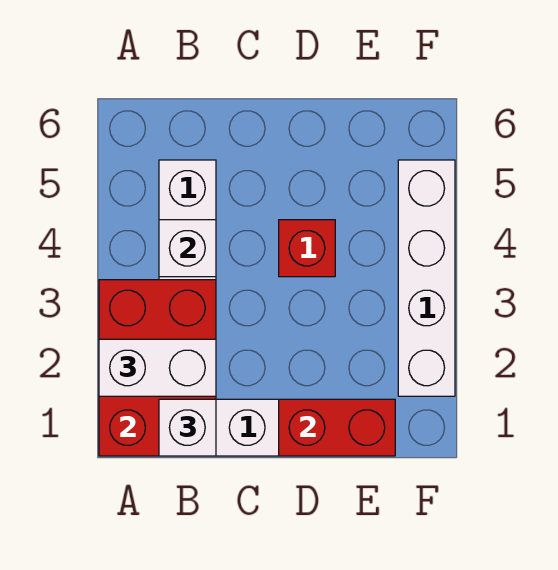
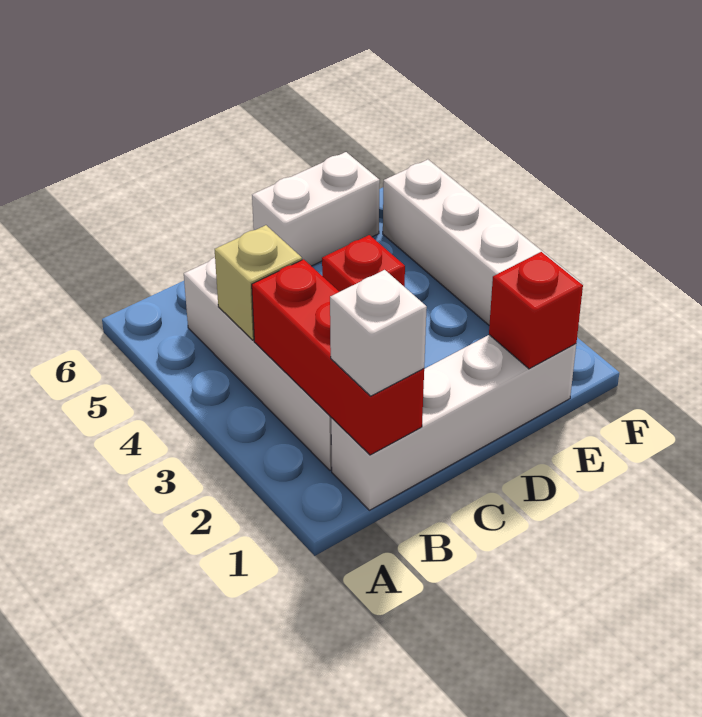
red brick A1:B3 level 2 -> red brick B1:B3 level 2
white brick A2:B2 level 3 -> white brick D6:E6 level 1
white brick B4 level 2 -> tan brick B4 level 2
red brick D1:E1 level 2 -> red brick E1 level 2

